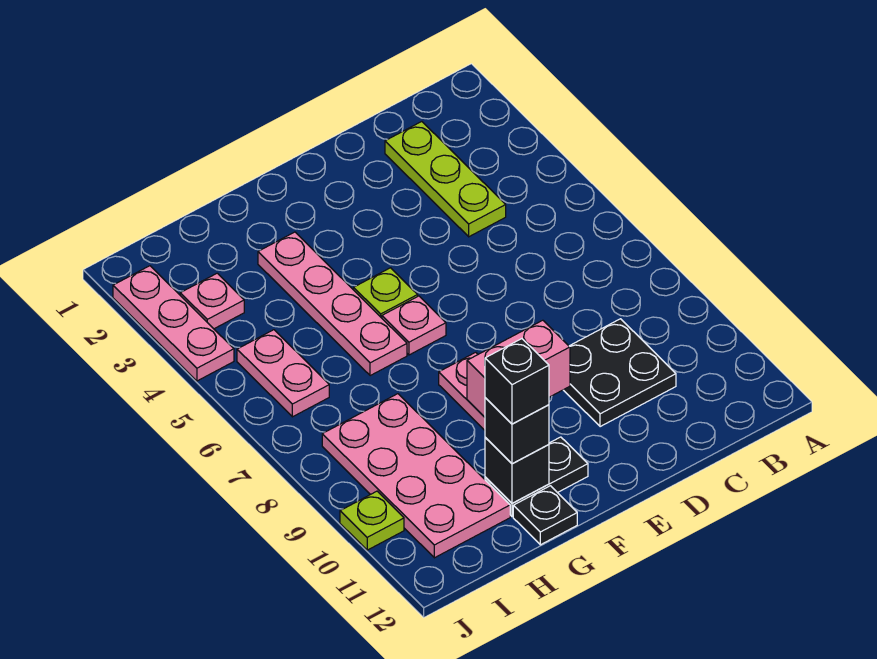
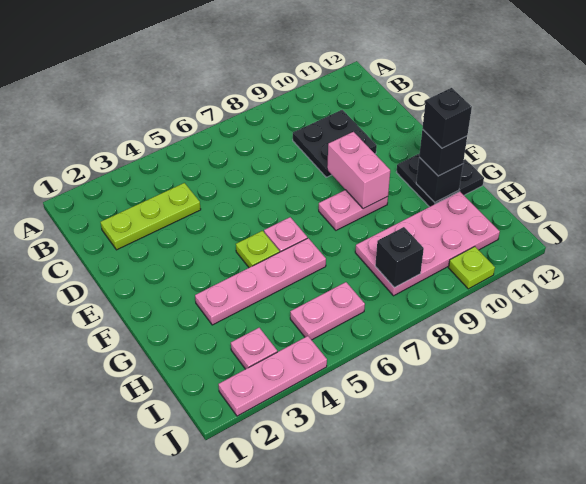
none -> black brick I8 level 2

